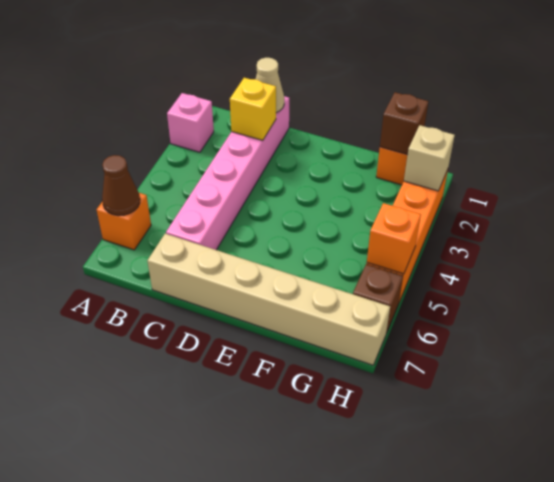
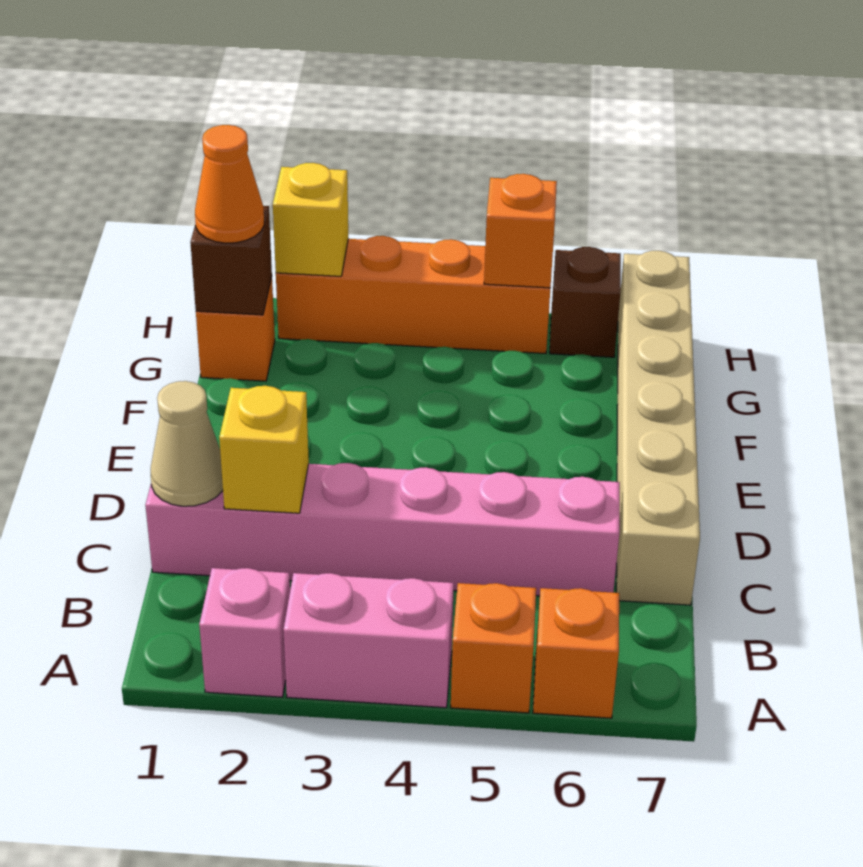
none -> pink brick A3:A4 level 1
none -> orange brick A5 level 1
brown cone A6 level 2 -> none
none -> orange cone G1 level 3
tan brick H2 level 2 -> yellow brick H2 level 2

